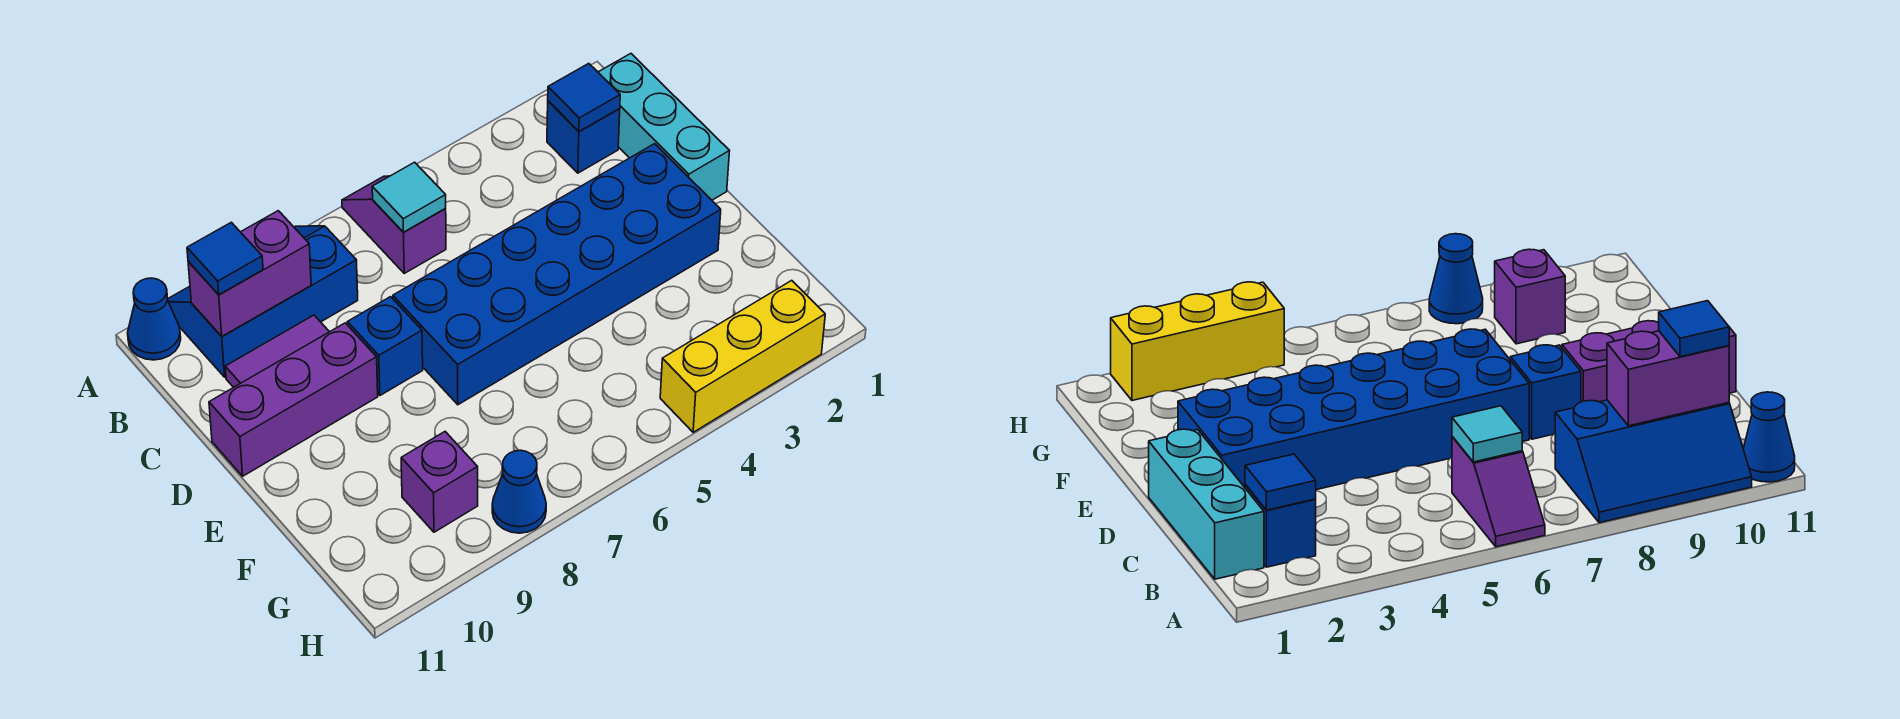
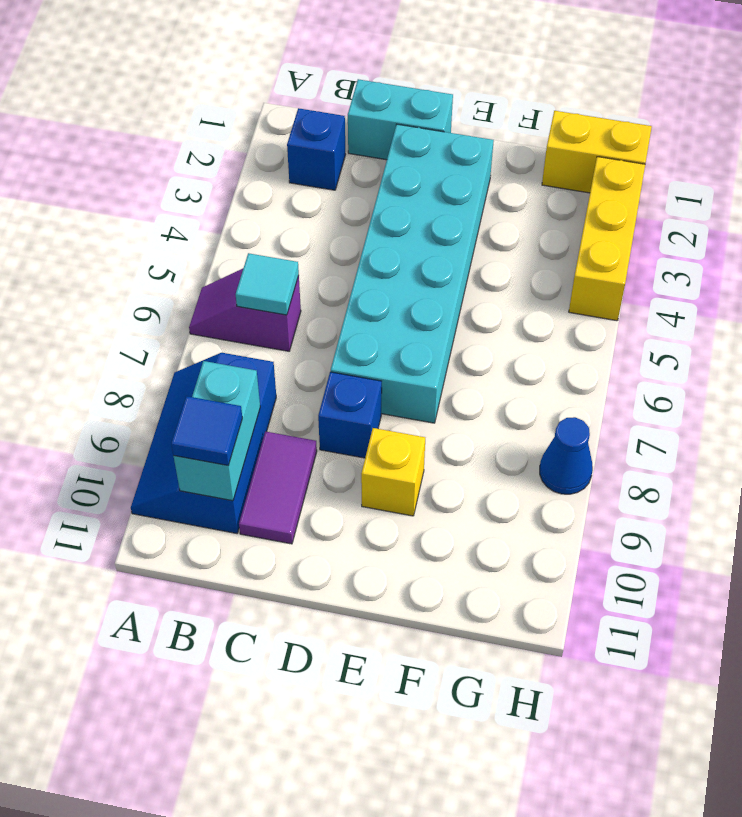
blue cone A11 level 1 -> none
cyan brick B1:D1 level 1 -> cyan brick C1:D1 level 1
blue tile B2 level 2 -> none
purple brick B9:B10 level 2 -> cyan brick B9:B10 level 2
blue brick D2:E7 level 1 -> cyan brick D2:E7 level 1
purple brick D9:D11 level 1 -> none
none -> yellow brick E9 level 1
none -> yellow brick G1:H1 level 1
purple brick G9 level 1 -> none

